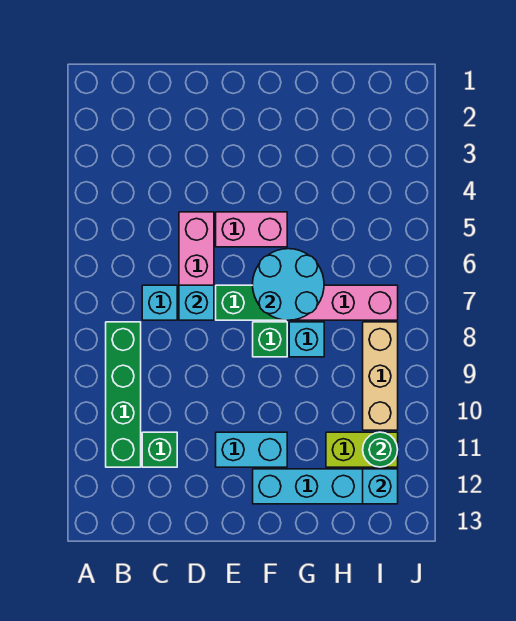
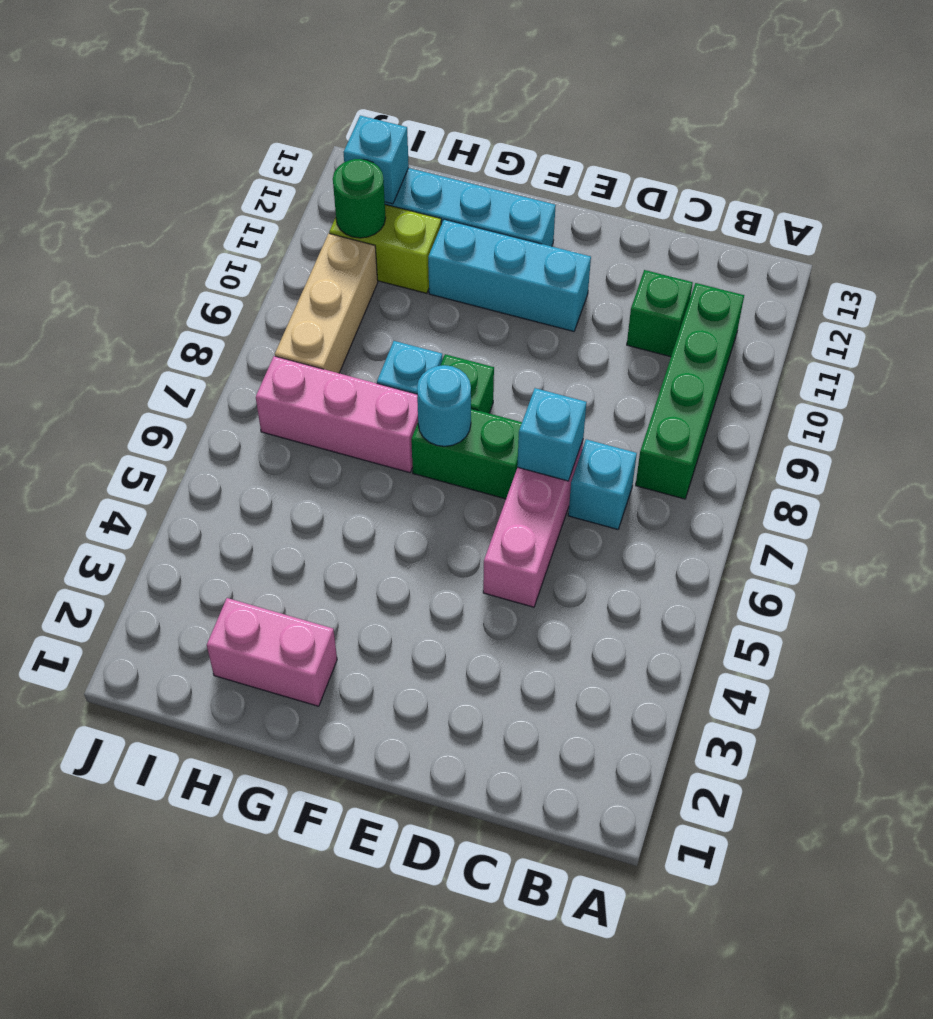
pink brick E5:F5 level 1 -> pink brick G2:H2 level 1
cyan brick E11:F11 level 1 -> cyan brick E11:G11 level 1
cyan round brick F6:G7 level 2 -> cyan round brick F7 level 2

